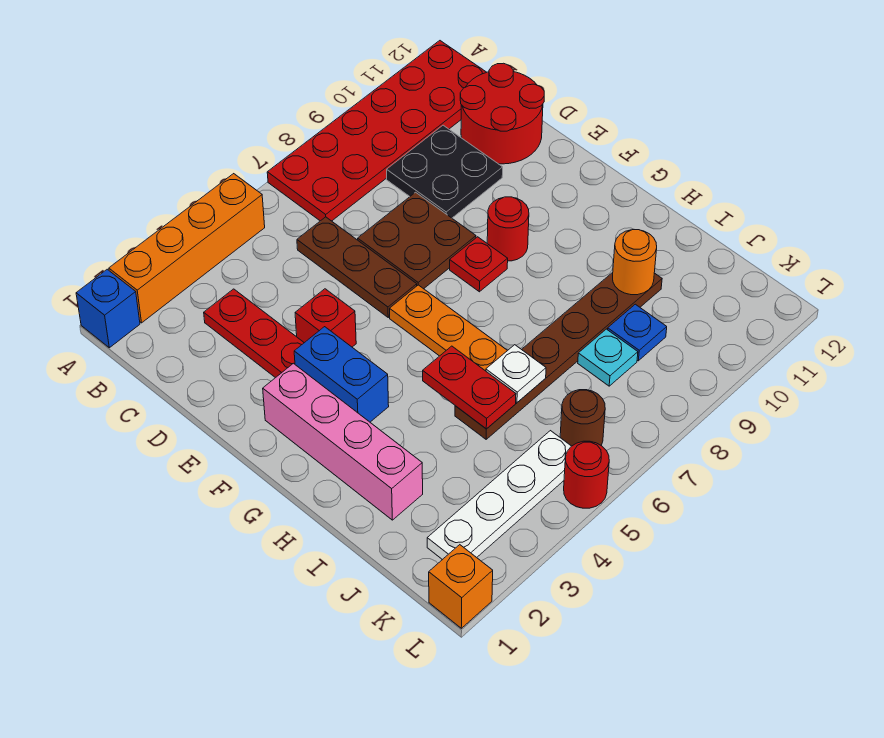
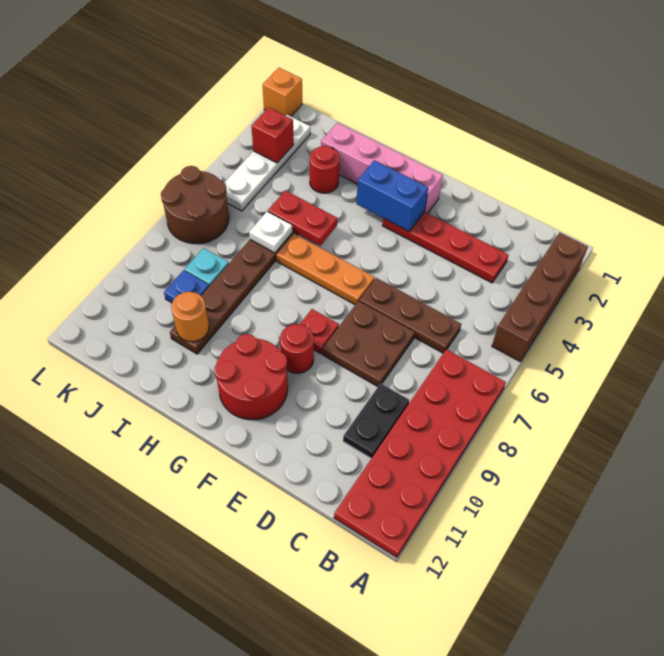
blue brick A1 level 1 -> none
orange brick A2:A5 level 1 -> brown brick A2:A5 level 1
black plate C9:D10 level 1 -> black plate C9:C10 level 1
red round brick C11:D12 level 1 -> red round brick F10:G11 level 1
red brick E4 level 1 -> red brick K3 level 2
brown round brick K6 level 1 -> brown round brick K6:L7 level 1
red round brick L5 level 1 -> red round brick I3 level 1

